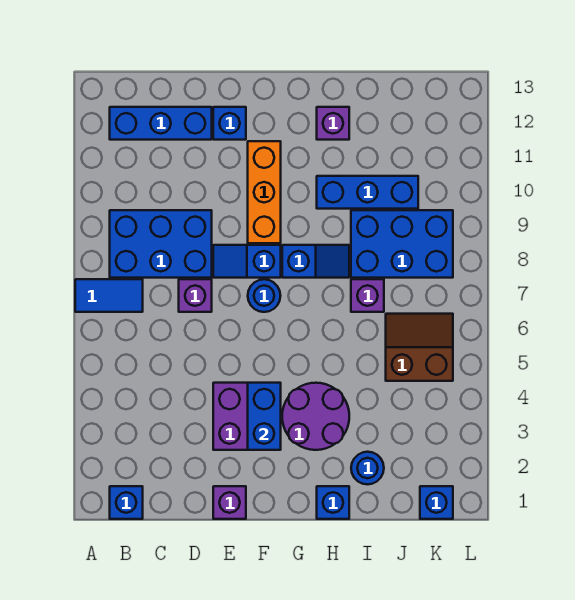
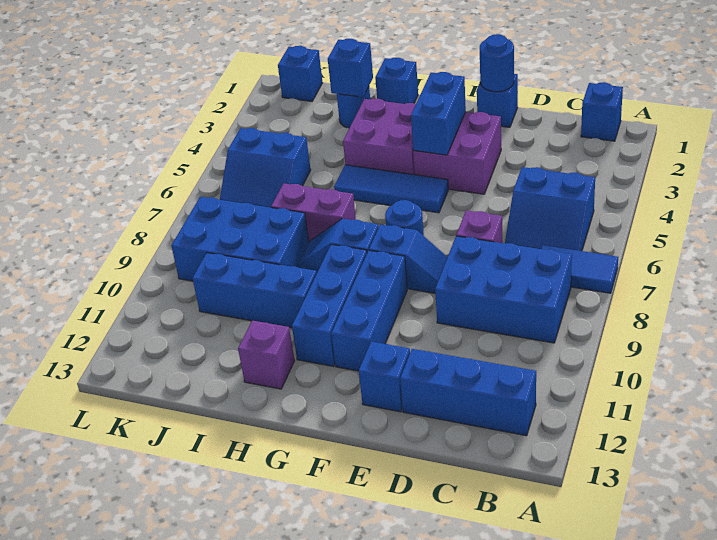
none -> blue slope B5:C6 level 1 top 5
purple brick E1 level 1 -> blue brick E1 level 1
none -> blue round brick E1 level 2
none -> blue tile F5:H5 level 1
orange brick F9:F11 level 1 -> blue brick F9:F11 level 1
purple round brick G3:H4 level 1 -> purple brick G3:H4 level 1
none -> blue brick G9:G11 level 1
none -> blue brick I2 level 2
purple brick I7 level 1 -> purple brick H7:I7 level 1
brown slope J5:K6 level 1 top 5 -> blue slope J5:K6 level 1 top 5

